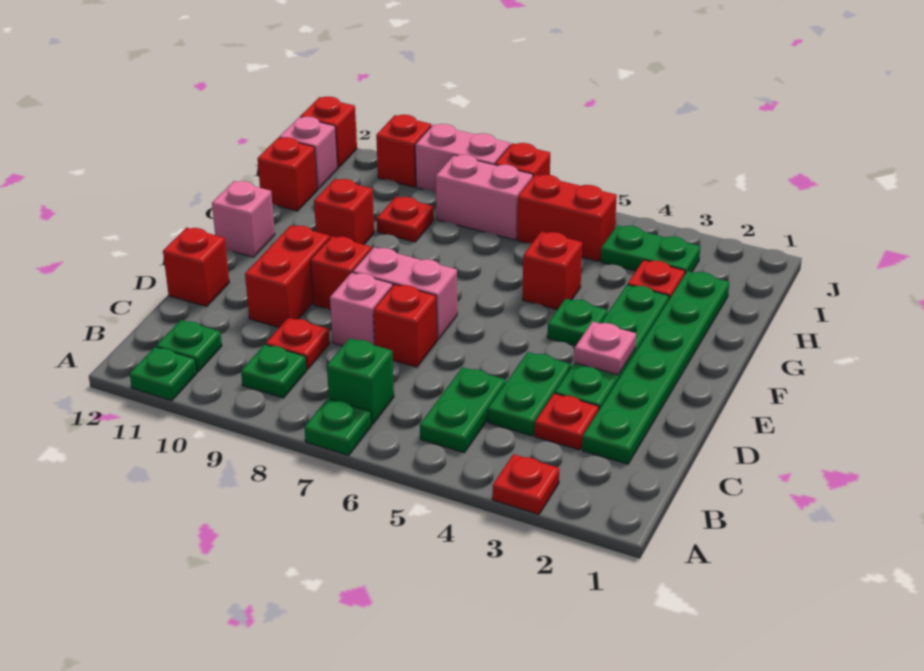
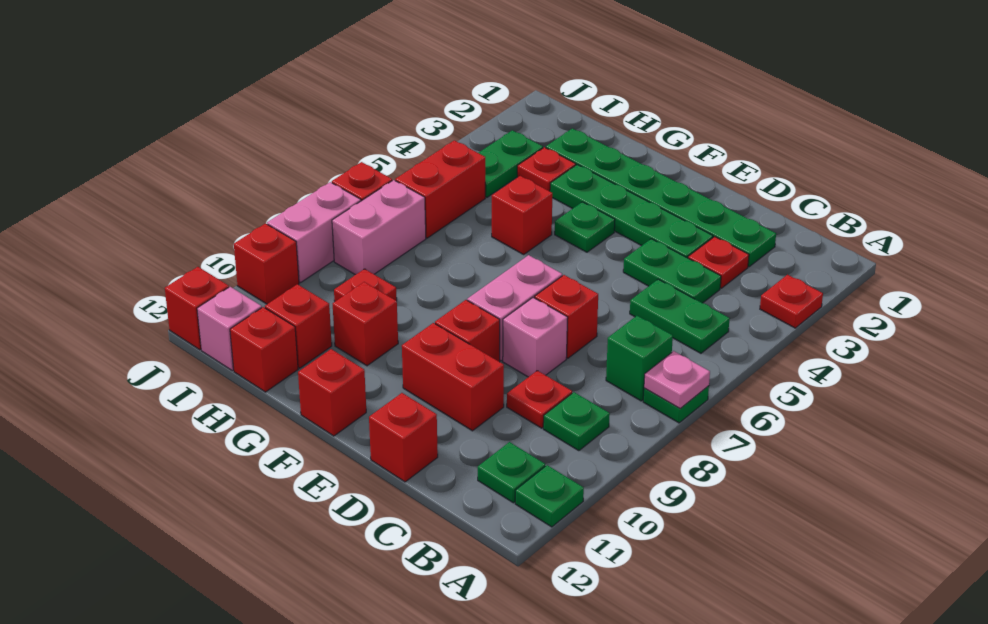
pink plate E3 level 2 -> pink plate A7 level 2
pink brick F12 level 1 -> red brick F12 level 1
none -> red brick H11 level 1

